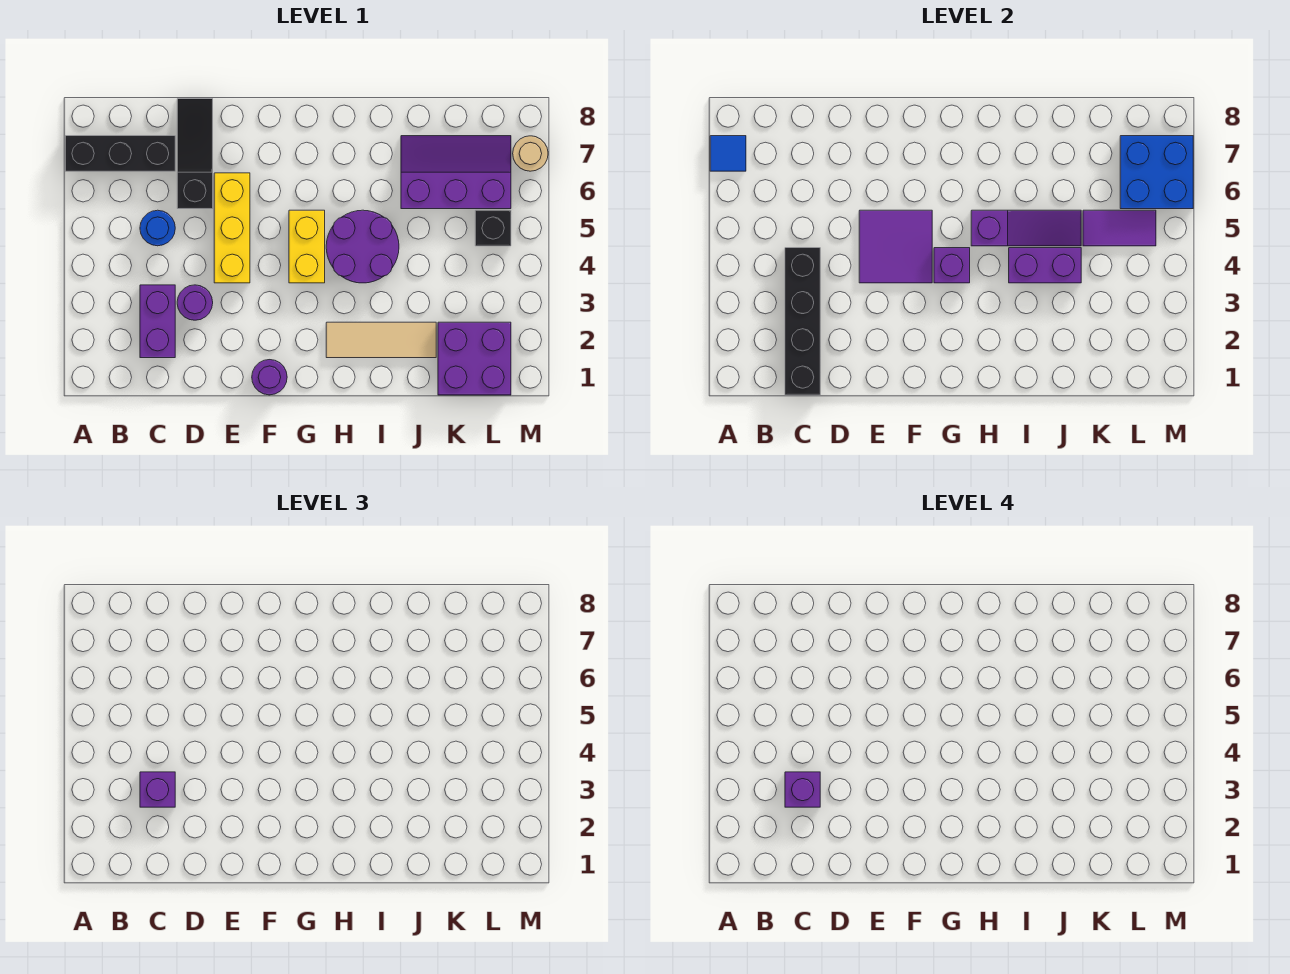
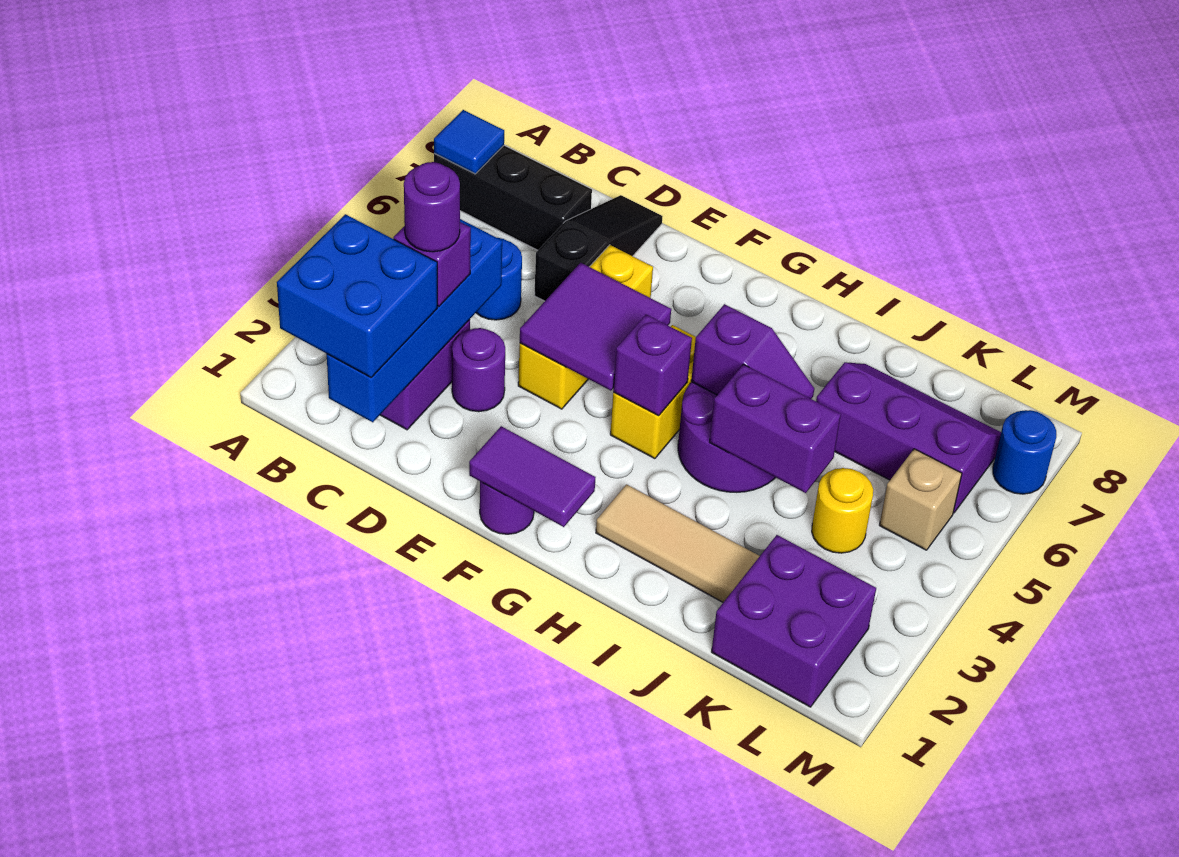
black brick C1:C4 level 2 -> blue brick C1:C4 level 2
purple brick C3 level 4 -> purple round brick C3 level 4
purple slope H5:J5 level 2 top H -> purple slope H5:I5 level 2 top H
none -> yellow round brick K4 level 1
purple tile K5:L5 level 2 -> purple tile F1:G1 level 2
black brick L5 level 1 -> tan brick L5 level 1
blue brick L6:M7 level 2 -> blue brick B1:C2 level 3
tan round brick M7 level 1 -> blue round brick M7 level 1

